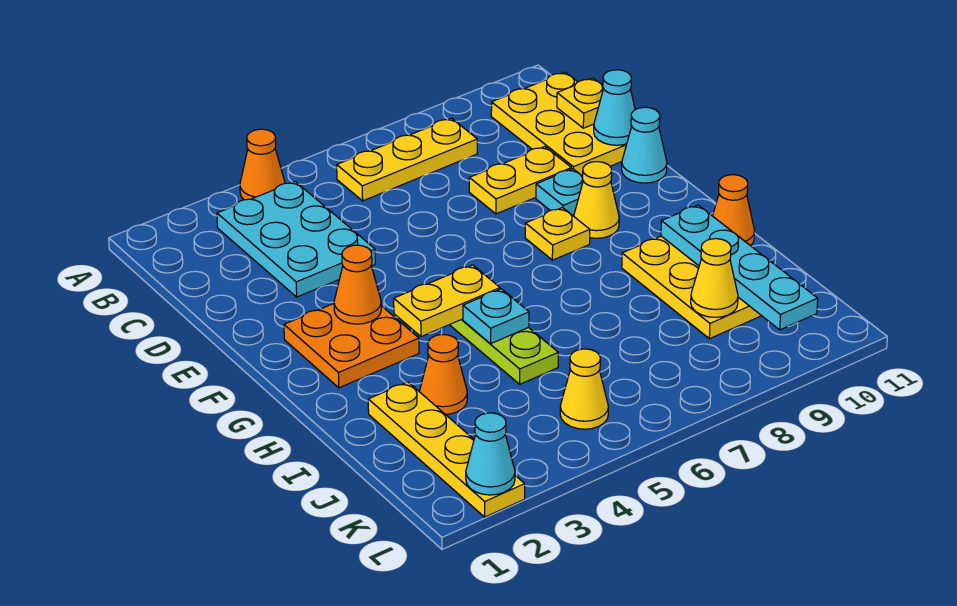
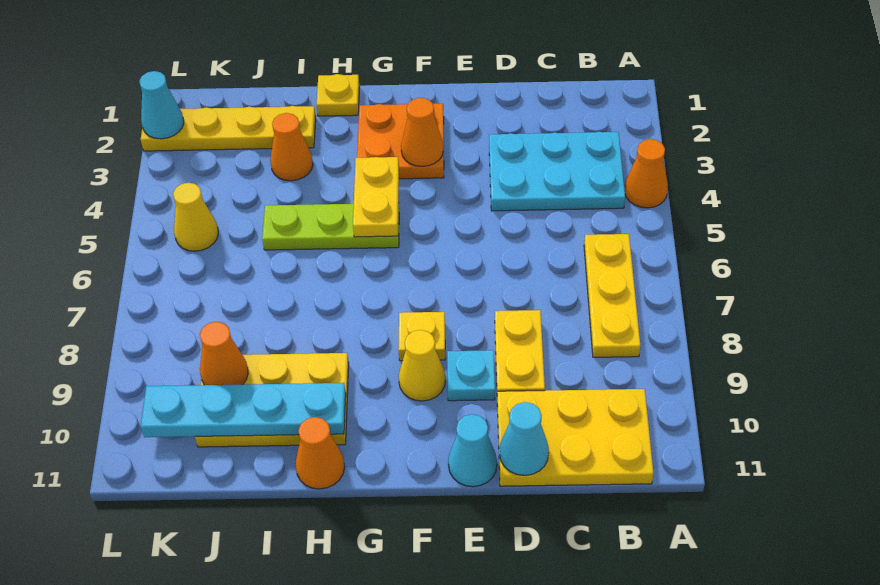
yellow plate C11 level 2 -> yellow plate H1 level 1
cyan plate H5 level 2 -> none
yellow cone J9 level 2 -> orange cone J9 level 2

